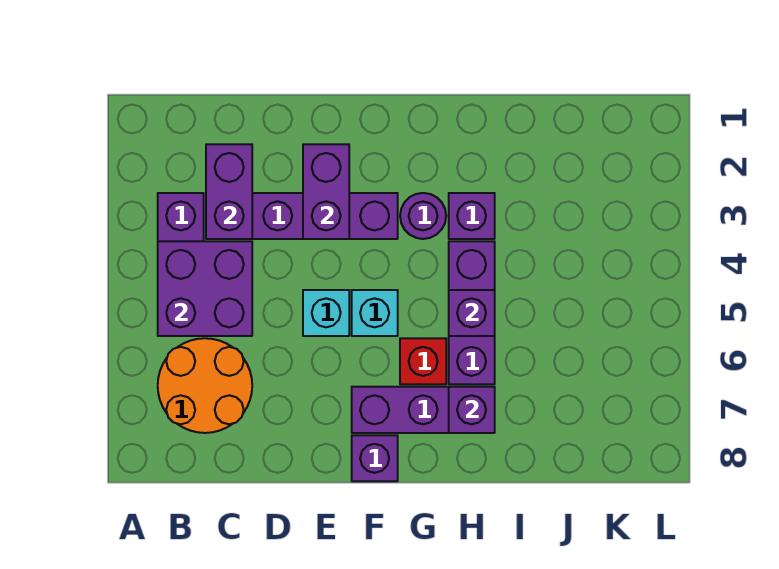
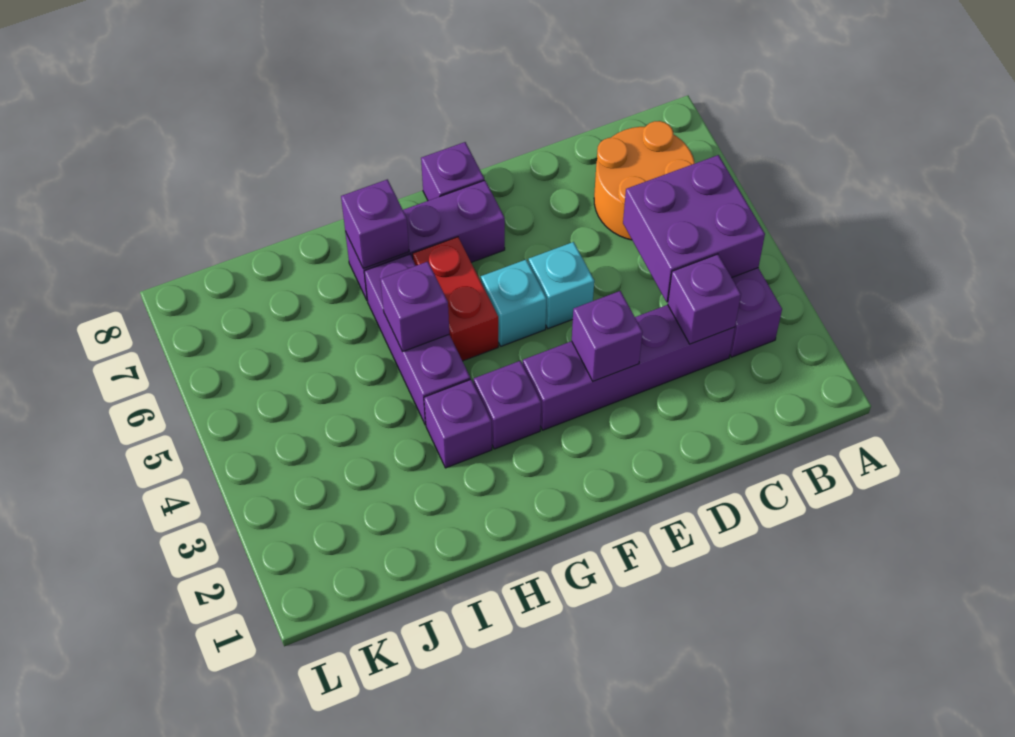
purple brick C2:C3 level 2 -> purple brick C3 level 2
purple brick E2:E3 level 2 -> purple brick E3 level 2
purple round brick G3 level 1 -> purple brick G3 level 1
red brick G6 level 1 -> red brick G5:G6 level 1

